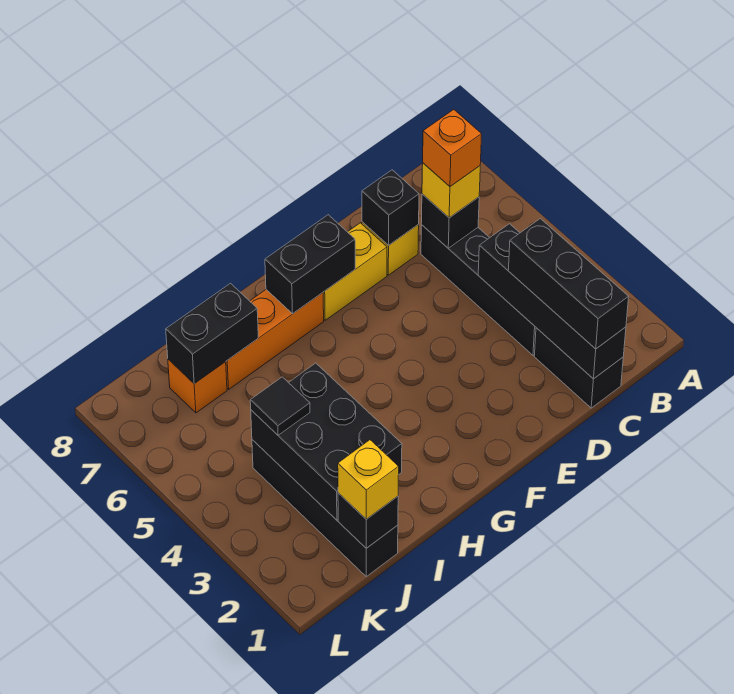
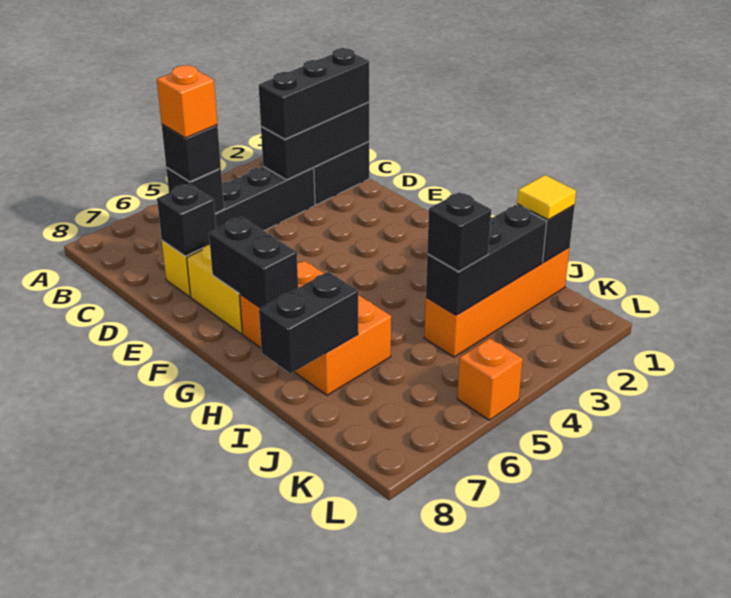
black brick C1:C4 level 2 -> black brick C1:C3 level 2
yellow brick C6 level 3 -> black brick C6 level 3
orange brick G7:I7 level 1 -> orange brick G6:I7 level 1
black brick I2:J4 level 2 -> black brick J2:J4 level 2
black brick I7:J7 level 2 -> black brick I7:I8 level 2
black brick J1:J4 level 1 -> orange brick J1:J4 level 1
yellow brick J1 level 3 -> yellow tile J1 level 3
black tile J4 level 3 -> black brick J4 level 3
orange brick J7 level 1 -> orange brick L5 level 1

